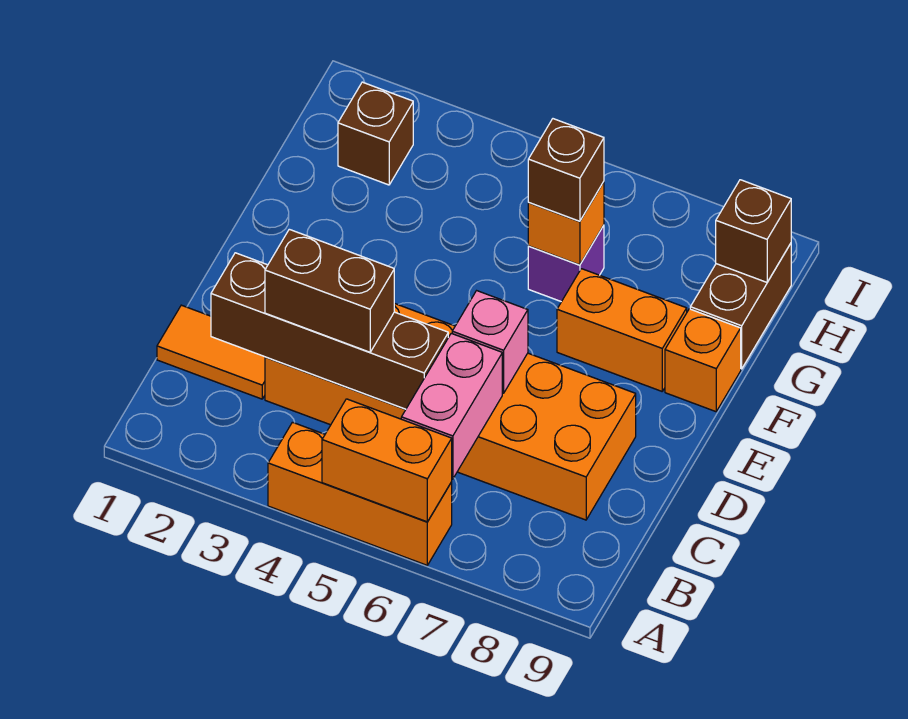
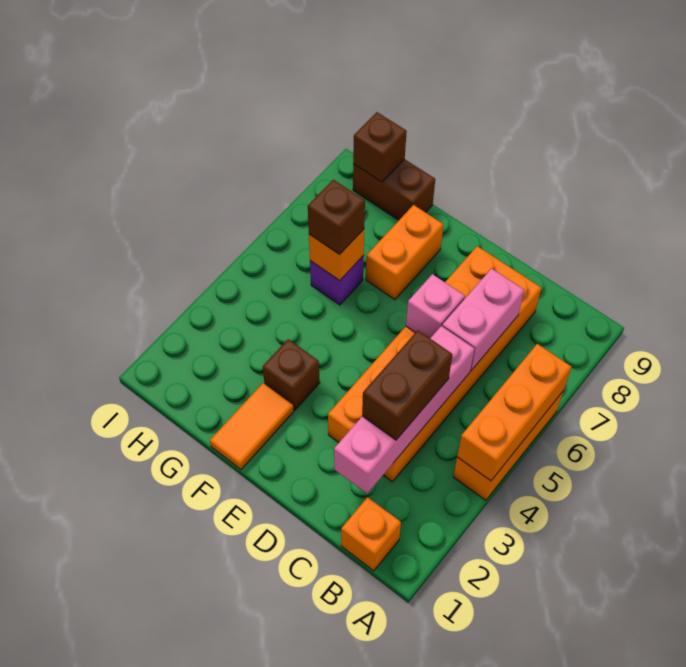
orange brick A5:A6 level 2 -> orange brick A4:A6 level 2
pink brick B6:C6 level 2 -> pink brick C6:C7 level 2
orange tile C1:C2 level 1 -> orange tile F1:F2 level 1
brown brick C2:C5 level 2 -> pink brick C2:C5 level 2
orange brick F9 level 1 -> orange brick B1 level 1
brown brick H2 level 1 -> brown brick F3 level 1

